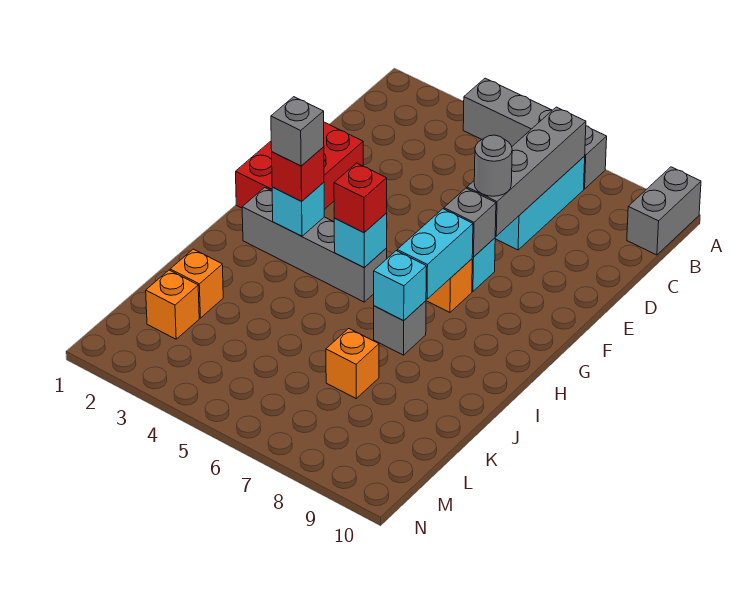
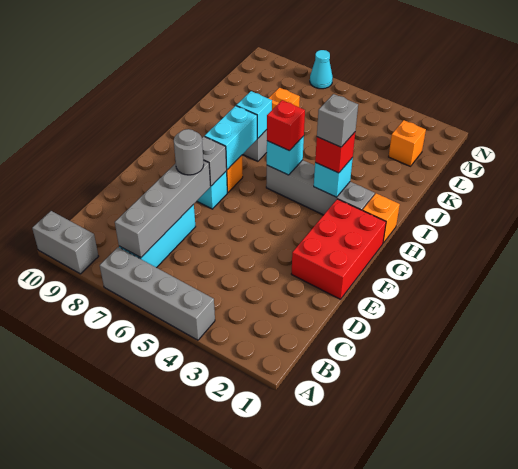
grey brick A10:B10 level 1 -> grey brick A9:A10 level 1
orange brick K2 level 1 -> orange brick H1 level 1
none -> cyan cone N7 level 1

